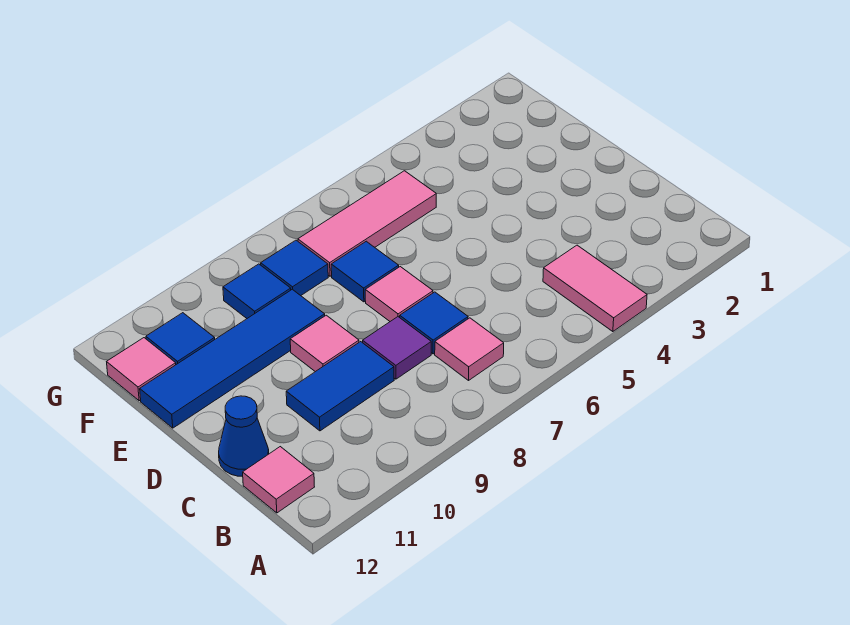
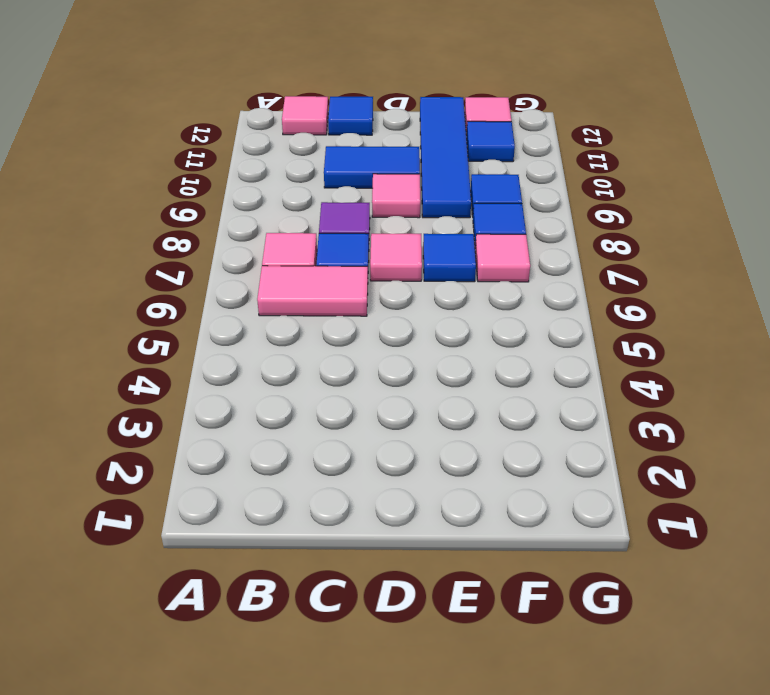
pink tile A4:B4 level 1 -> pink tile B6:C6 level 1
blue tile C9:C10 level 1 -> blue tile C10:D10 level 1
blue cone C12 level 1 -> blue tile C12 level 1
pink tile F5:F7 level 1 -> pink tile F7 level 1

